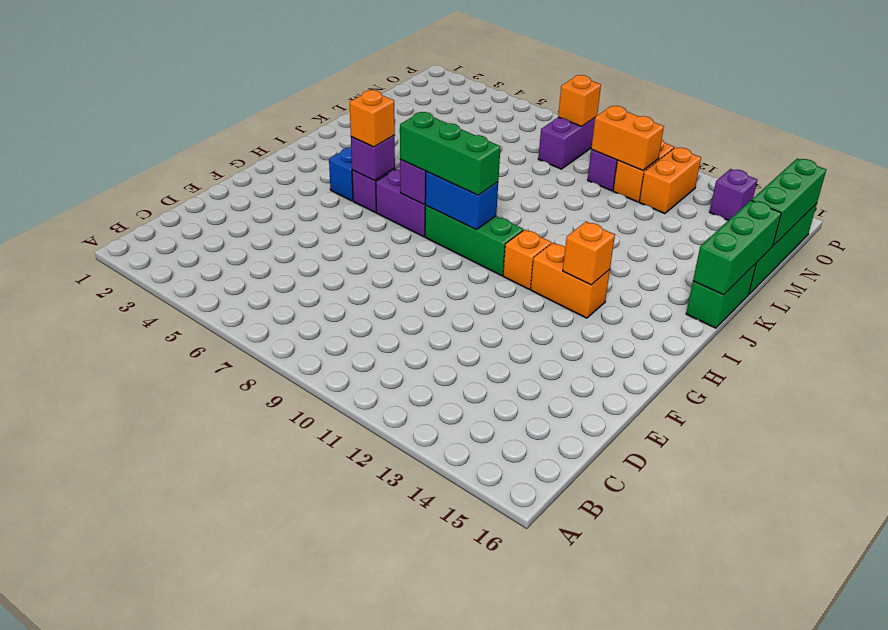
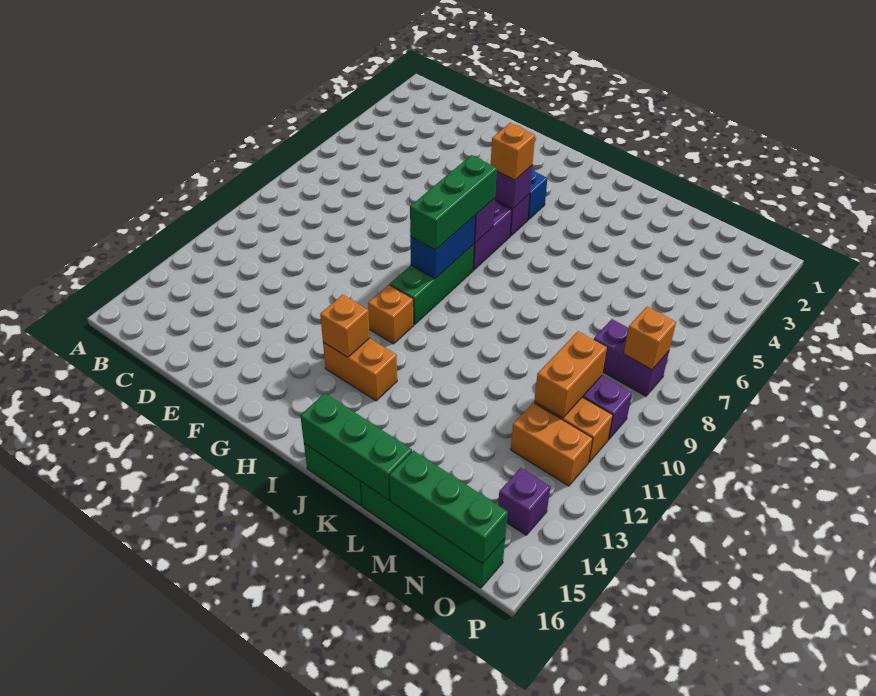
orange brick H12:H13 level 1 -> orange brick H13:I13 level 1

